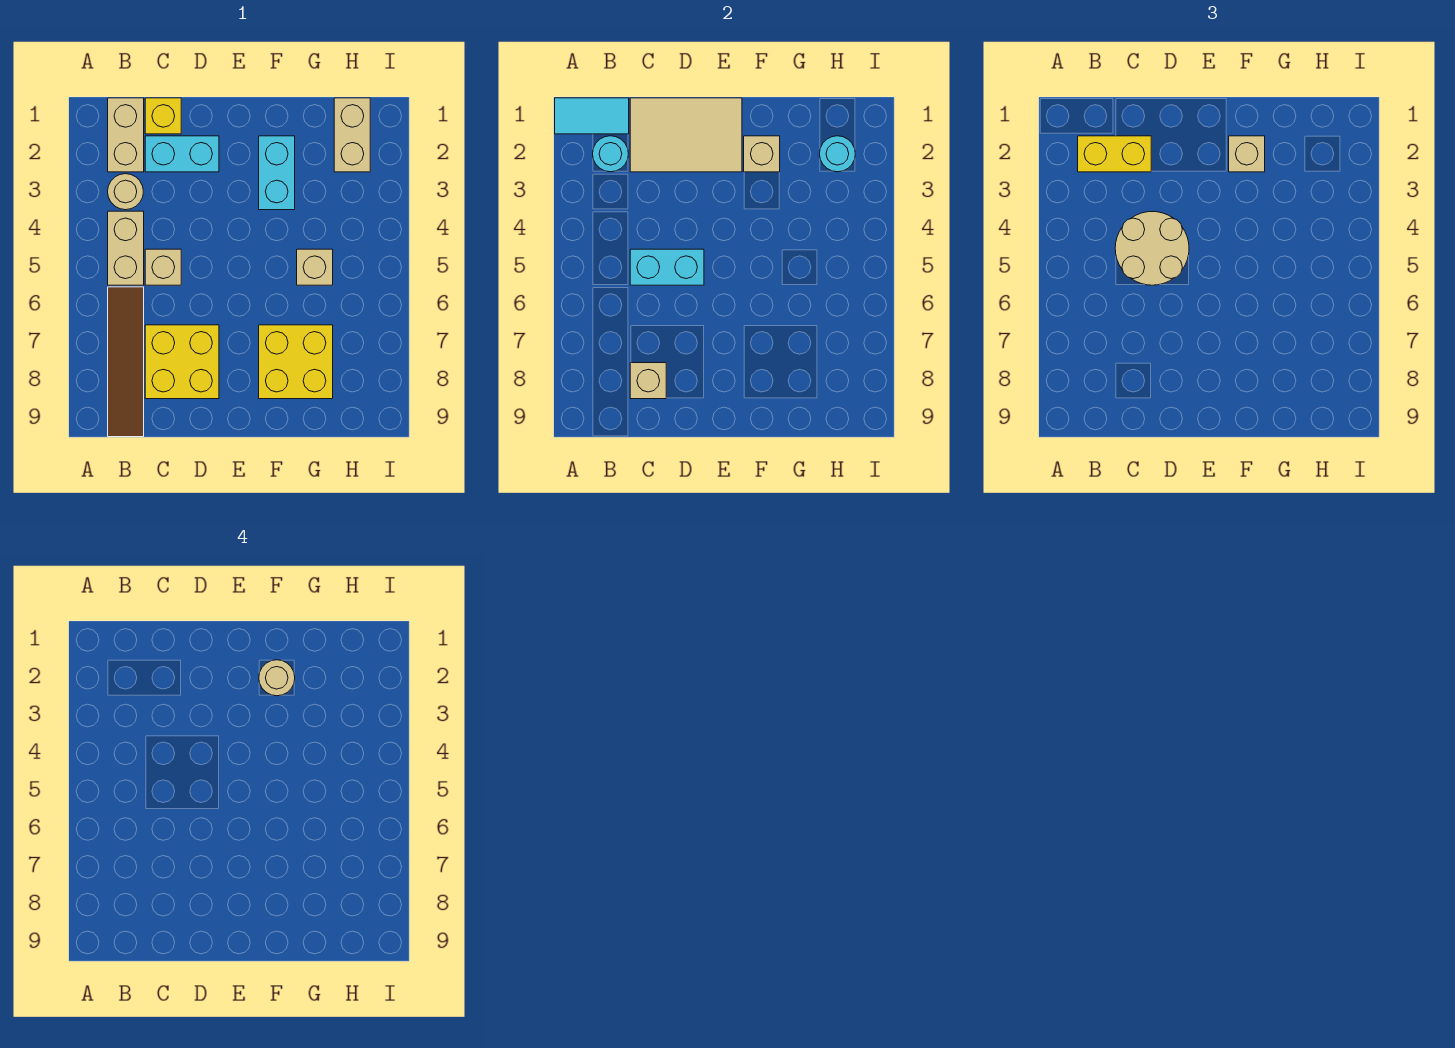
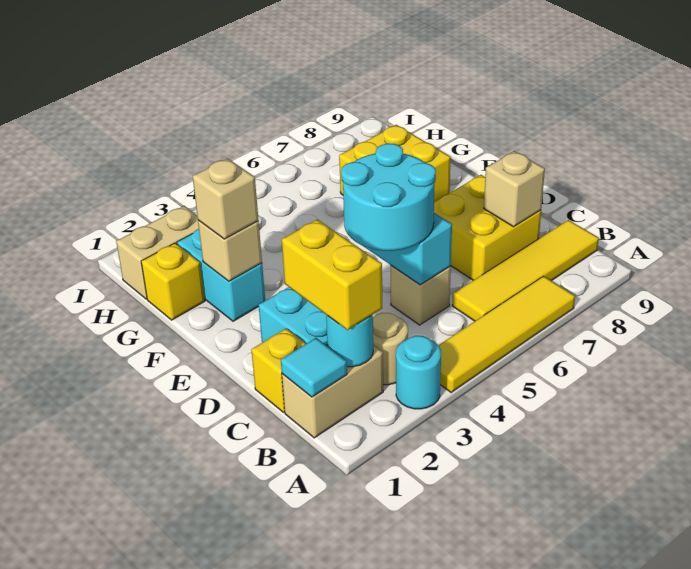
cyan tile A1:B1 level 2 -> cyan tile B1 level 2
none -> yellow tile A4:A7 level 1
tan brick B4:B5 level 1 -> none
brown tile B6:B9 level 1 -> yellow tile B6:B9 level 1
tan tile C1:E2 level 2 -> none
tan round brick C4:D5 level 3 -> cyan round brick C4:D5 level 3
cyan brick F2:F3 level 1 -> cyan brick F2:G2 level 1
tan round brick F2 level 4 -> none
none -> yellow brick G1 level 1
tan brick G5 level 1 -> none
cyan round brick H2 level 2 -> cyan round brick A3 level 1

